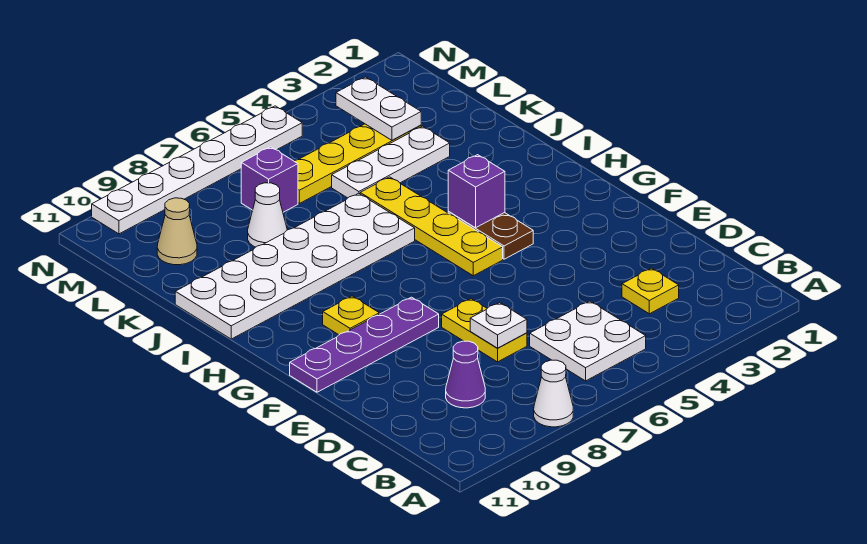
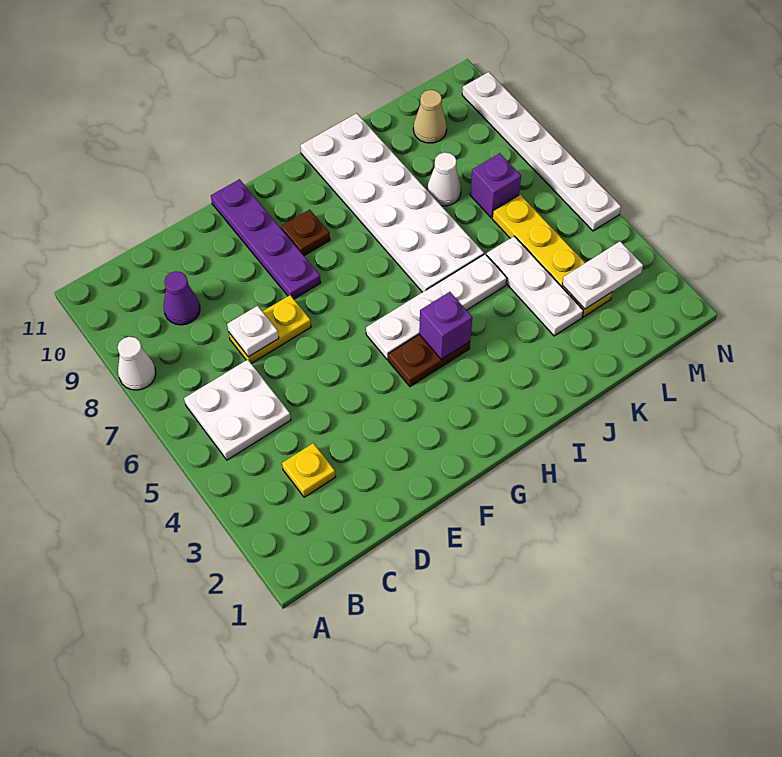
yellow plate G5:J5 level 1 -> white plate G5:J5 level 1
yellow plate G9 level 1 -> brown plate G9 level 1

